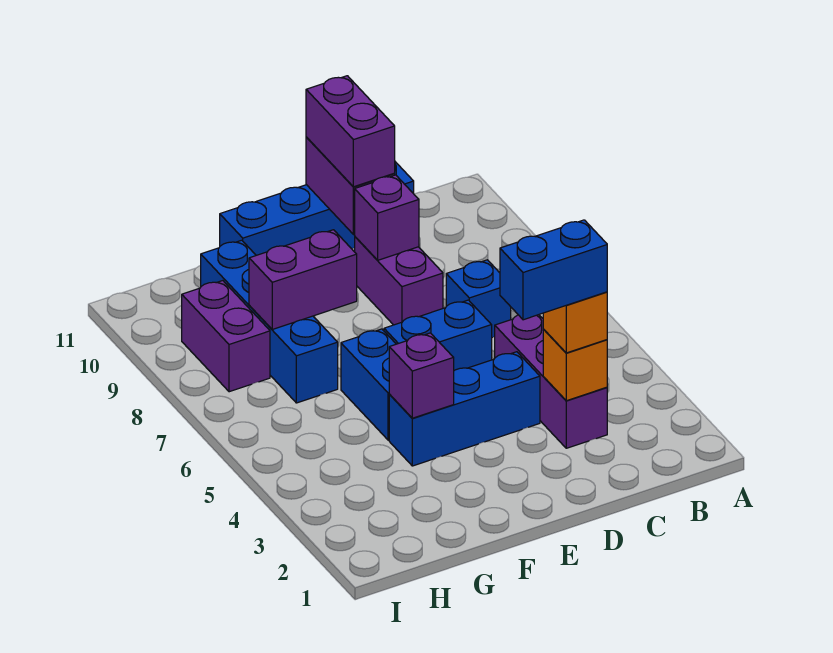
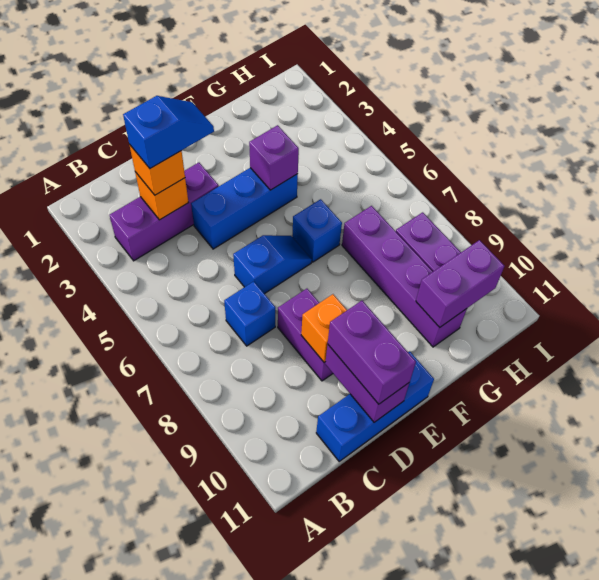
purple brick C3:C5 level 1 -> purple brick B3:D3 level 1
blue brick C3:D3 level 4 -> blue slope C3:D3 level 4 top C
blue brick C11:F11 level 1 -> blue brick C11:E11 level 1
blue brick D6:E6 level 1 -> blue slope D6:E6 level 1 top D
purple brick D9 level 2 -> orange brick D9 level 2
blue brick F5:F6 level 1 -> blue brick F6 level 1
purple brick F8:G8 level 2 -> purple brick G10:H10 level 2
blue brick G7:G10 level 1 -> purple brick G7:G10 level 1

